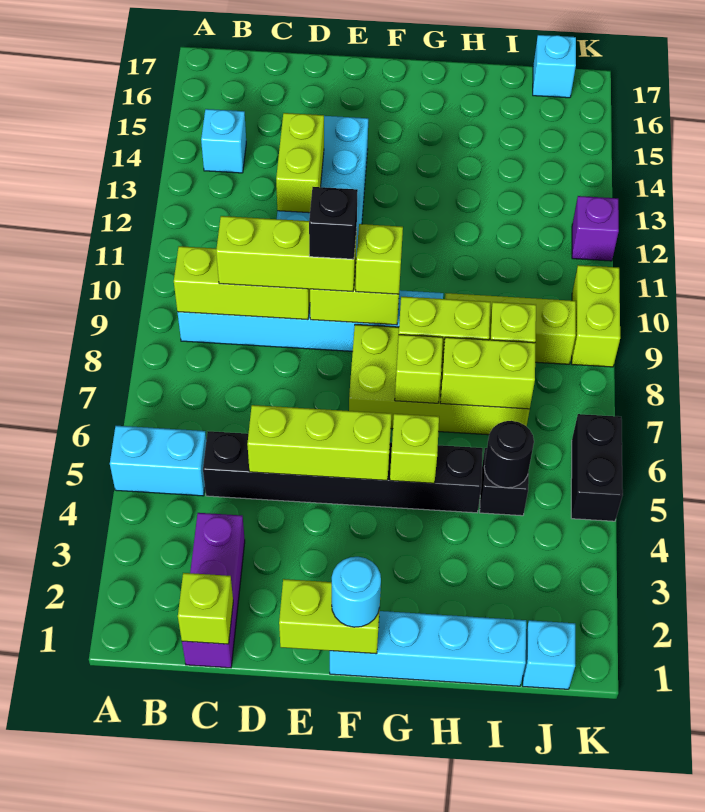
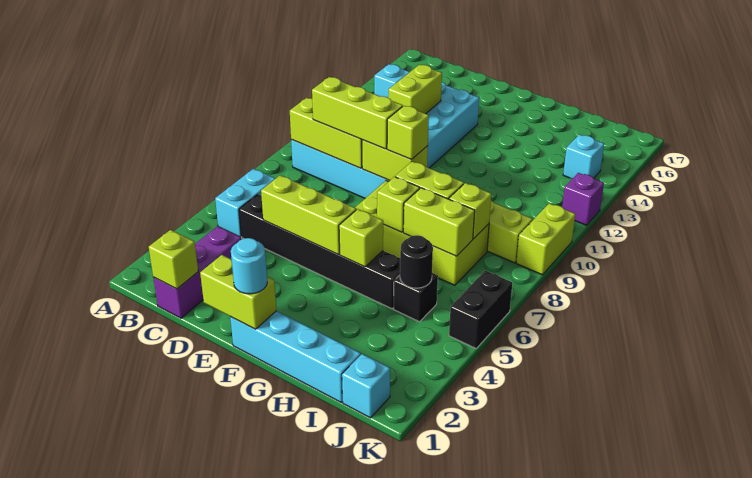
cyan brick A5:B5 level 1 -> cyan brick B5:B6 level 1
black brick E9 level 4 -> none
cyan brick J17 level 1 -> cyan brick J14 level 1

